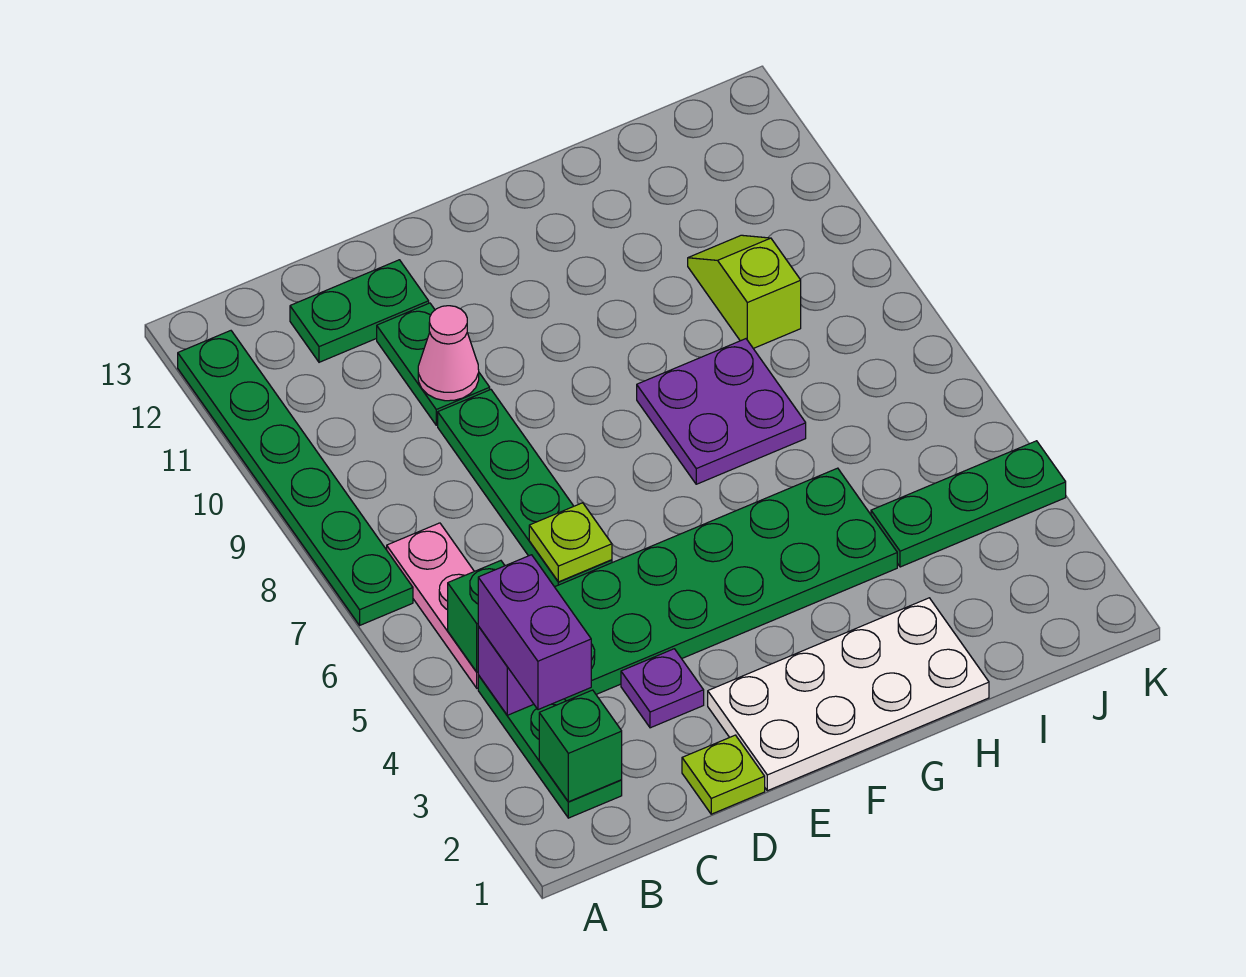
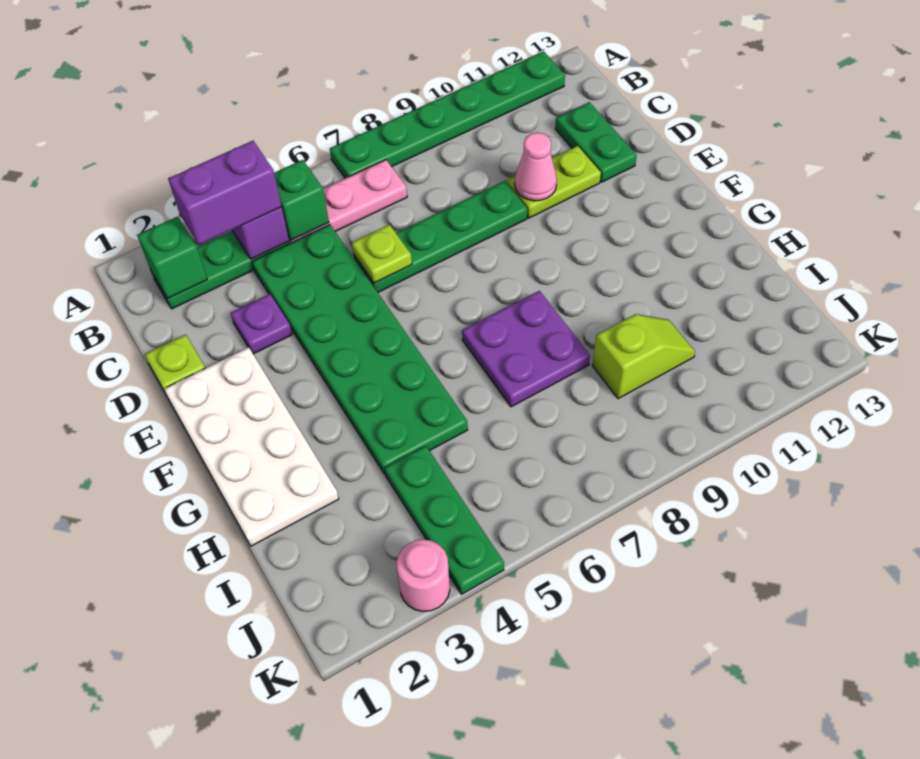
green plate D10:D11 level 1 -> lime plate D10:D11 level 1
none -> pink round brick K3 level 1

